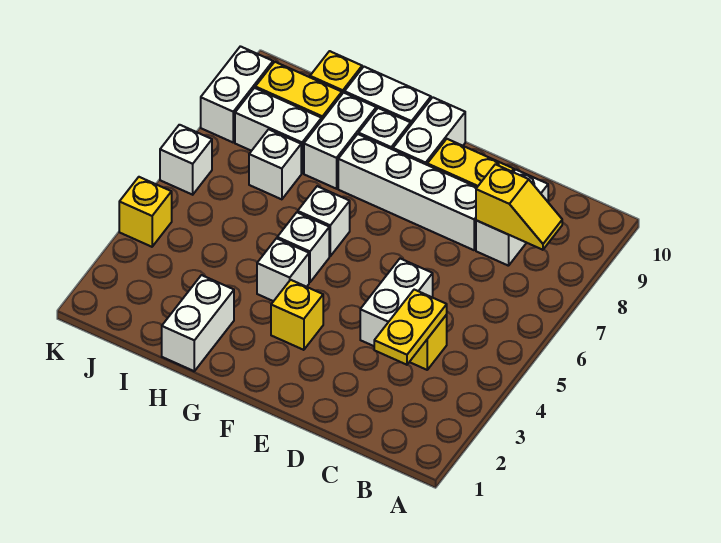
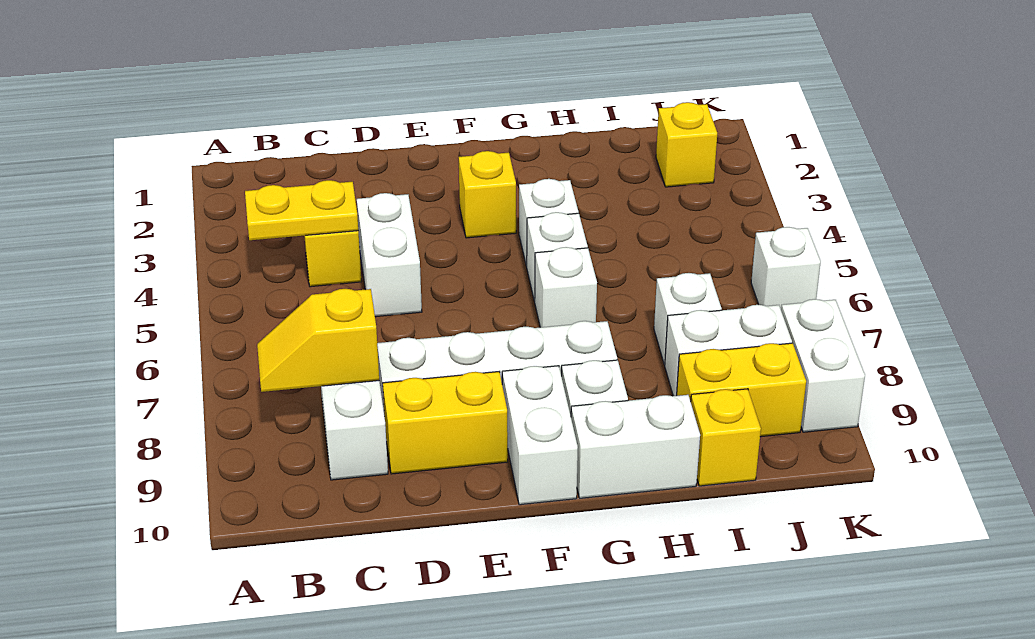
yellow plate C3:C4 level 2 -> yellow plate B4:C4 level 2
white brick H1:H2 level 1 -> none
white brick H8:H9 level 1 -> none
yellow brick K4 level 1 -> yellow brick J2 level 1

